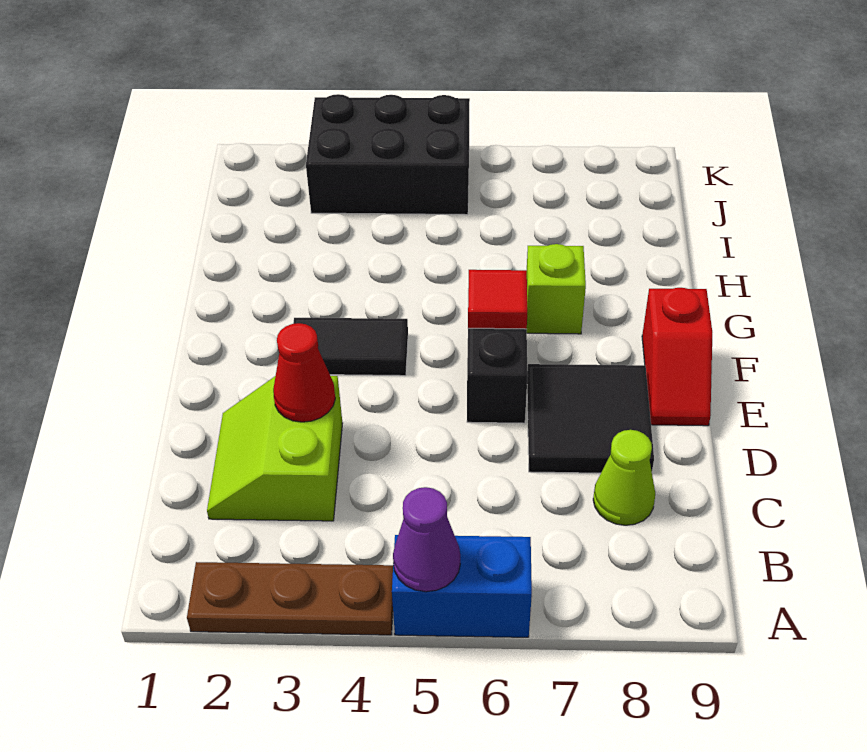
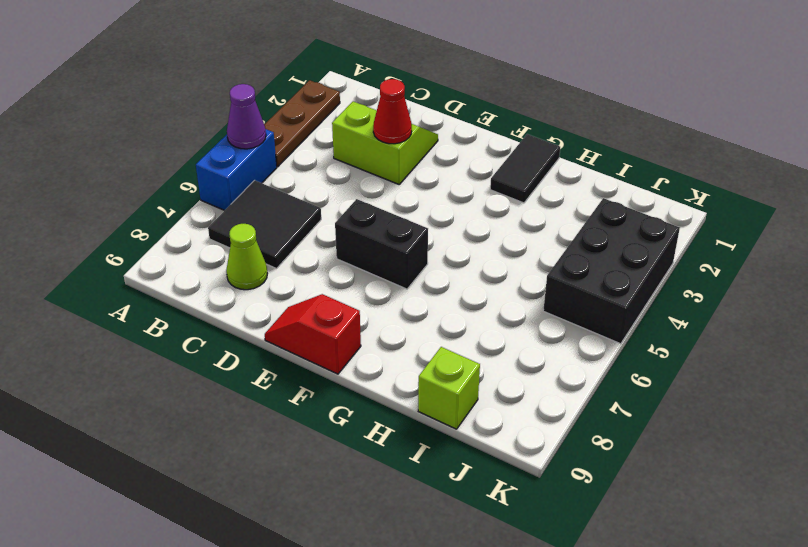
black tile D7:E8 level 1 -> black tile B6:C7 level 1
black tile F3:F4 level 1 -> black tile G1:G2 level 1
red tile F6 level 2 -> none
lime brick G7 level 1 -> lime brick I9 level 1

